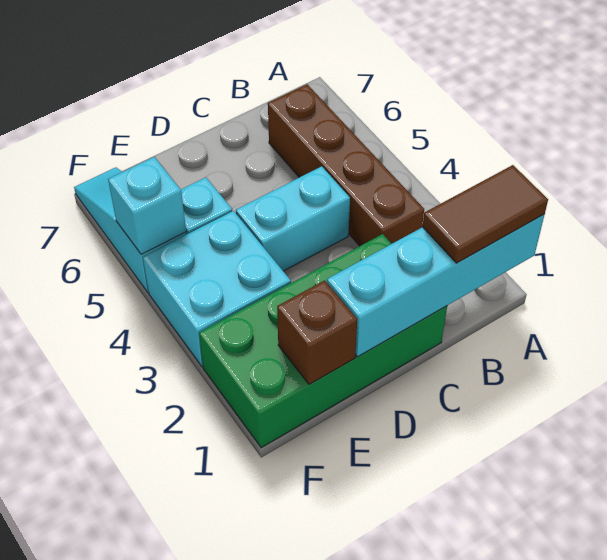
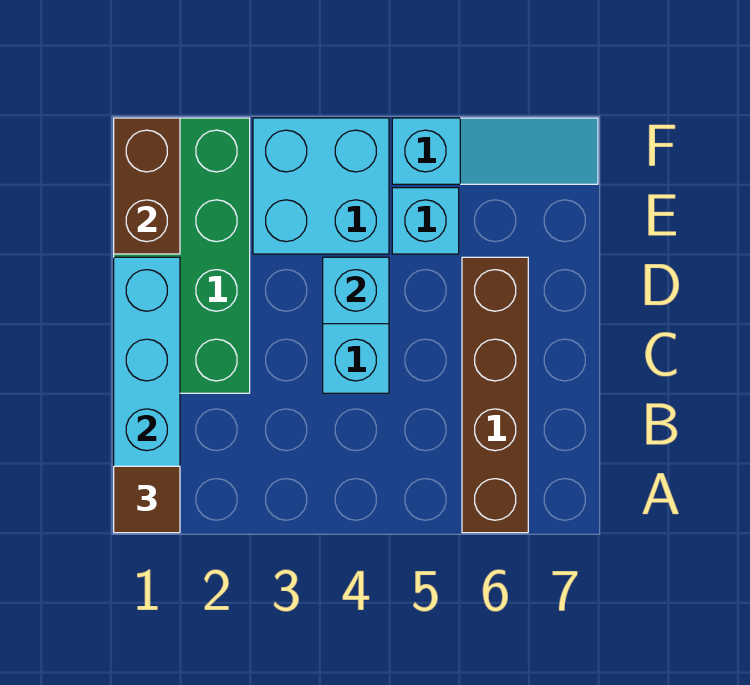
brown tile A1:B1 level 3 -> brown tile A1 level 3
brown brick B3:B6 level 1 -> brown brick A6:D6 level 1
brown brick E1 level 2 -> brown brick E1:F1 level 2
cyan brick F5 level 2 -> cyan brick D4 level 2

